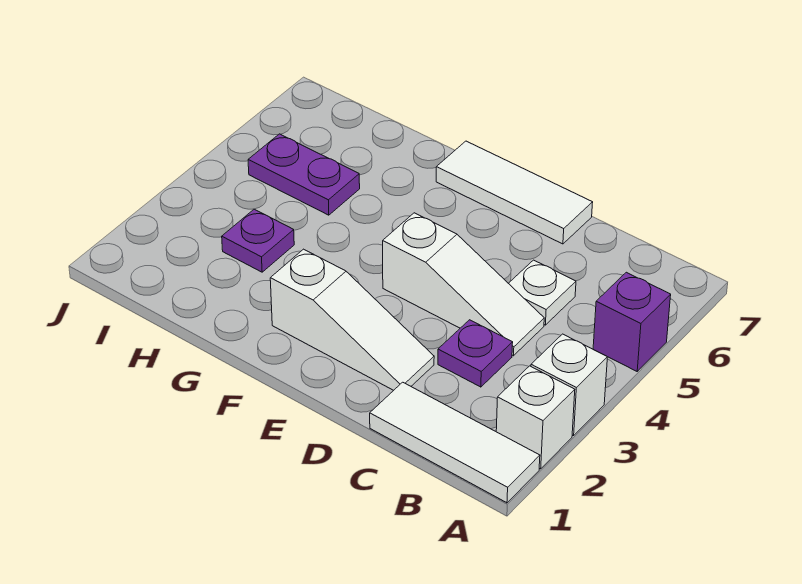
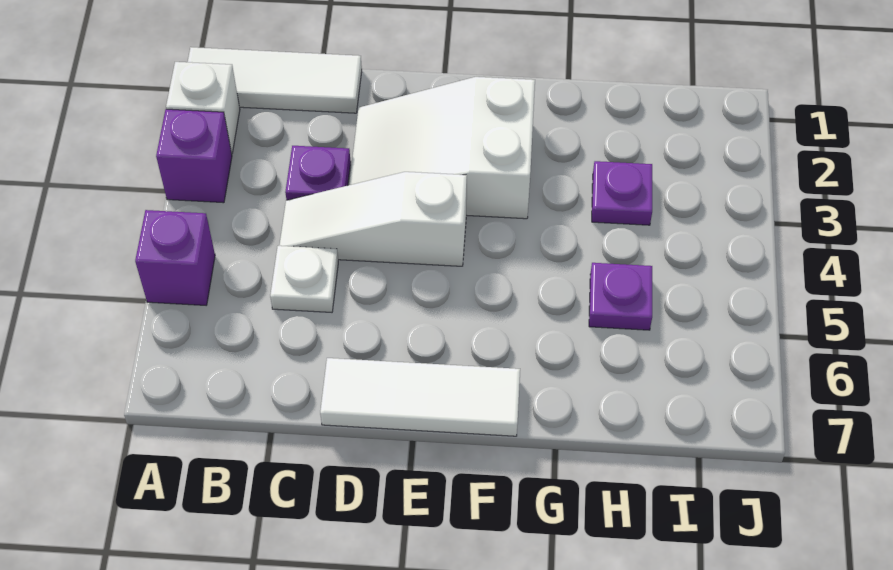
white brick A3 level 1 -> purple brick A3 level 1
white slope D2:F2 level 1 top F -> white slope D2:F3 level 1 top F
purple plate H5:I5 level 1 -> purple plate H5 level 1

